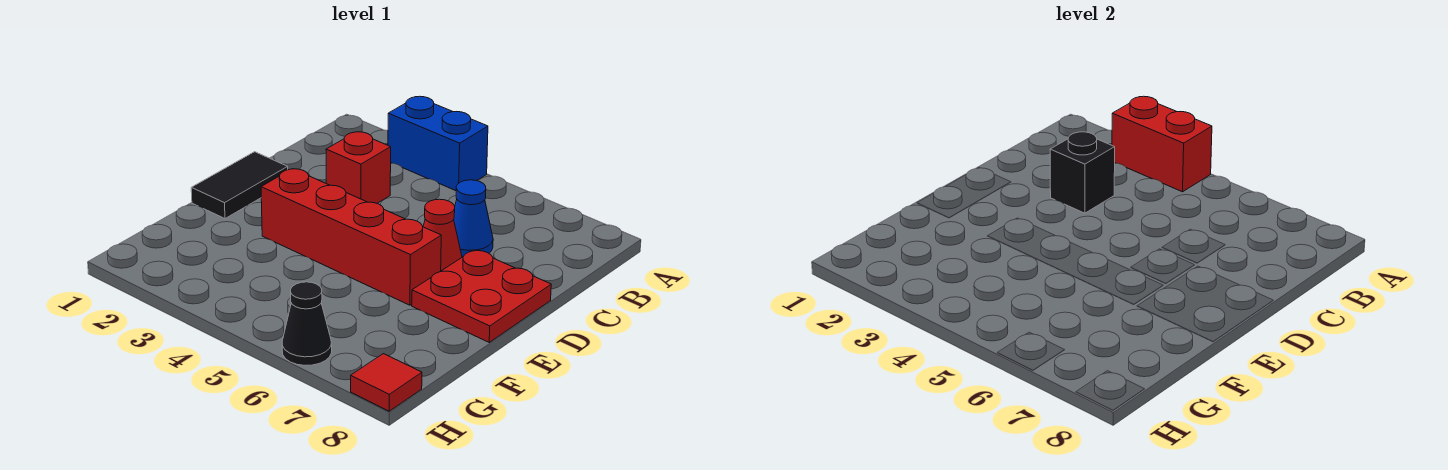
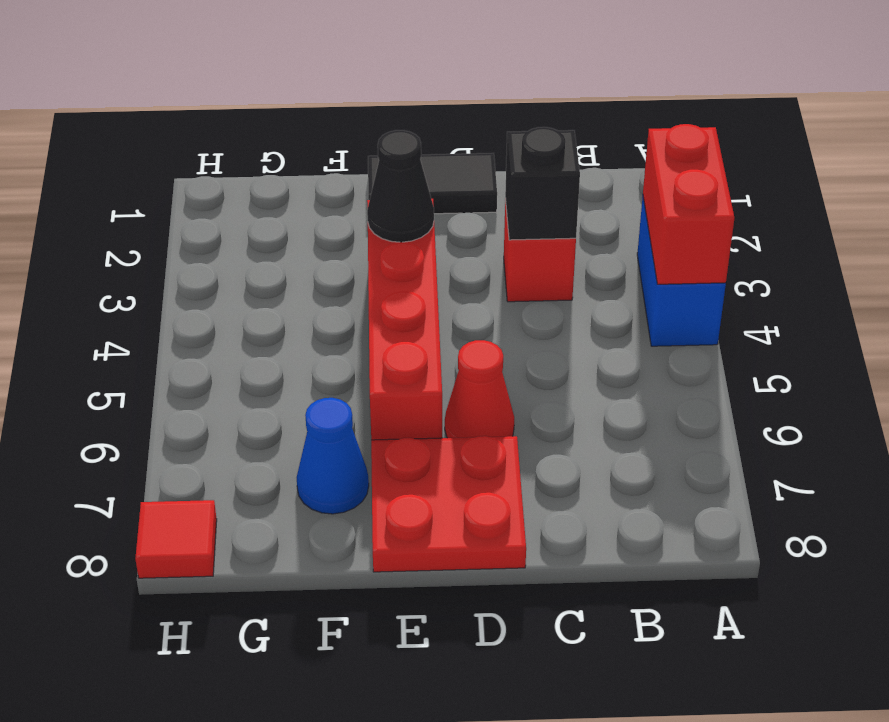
blue cone C6 level 1 -> blue cone F7 level 1
black cone H6 level 1 -> black cone E3 level 2

